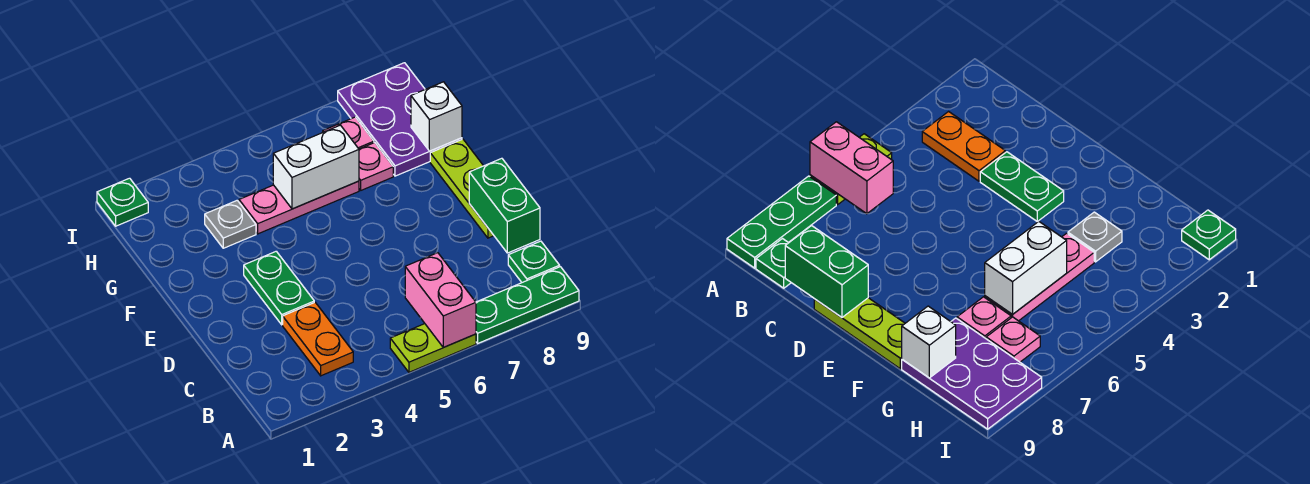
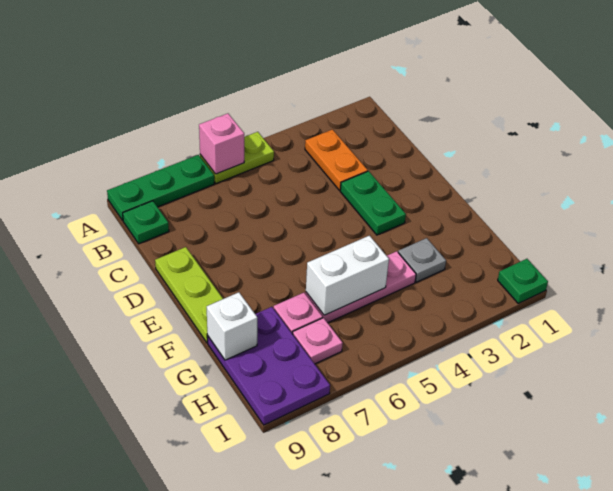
pink brick A6:B6 level 2 -> pink brick A6 level 2
green brick C9:D9 level 2 -> none

